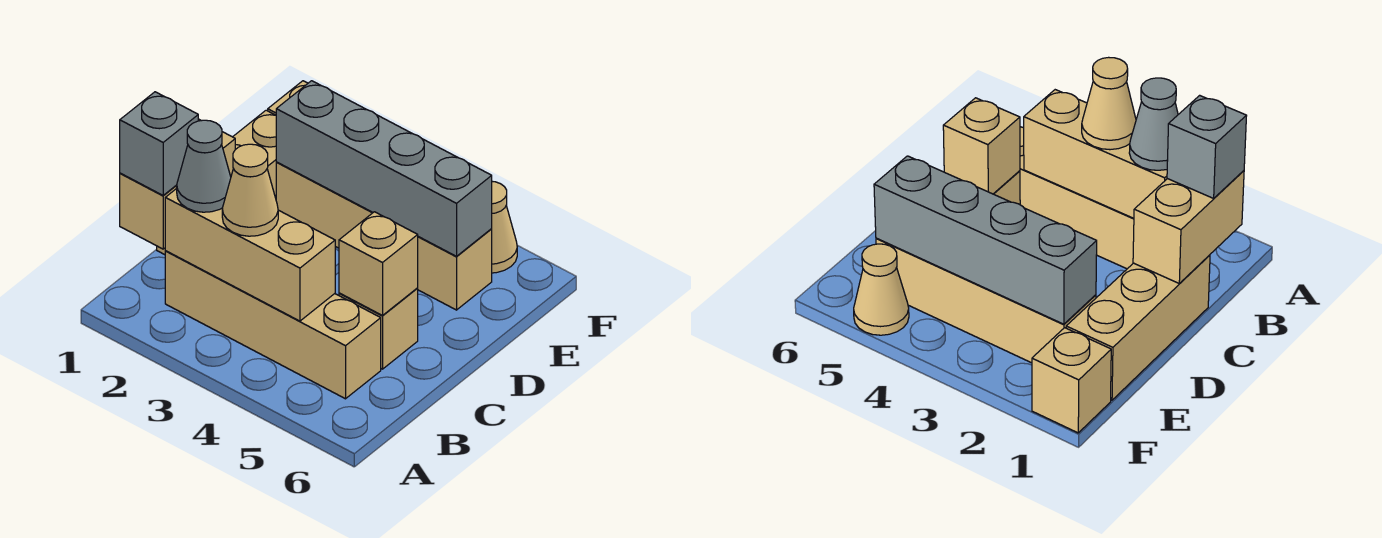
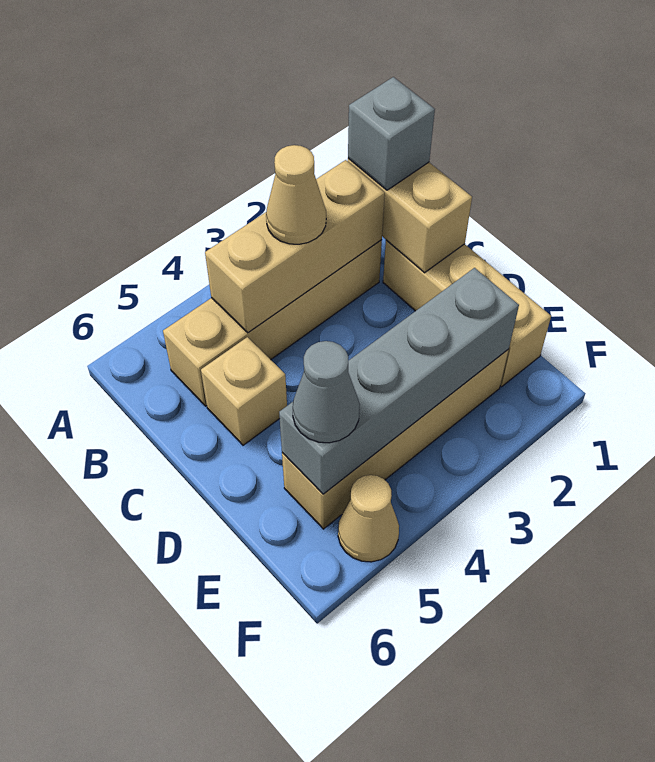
grey cone B2 level 3 -> grey cone E5 level 3
tan brick C5 level 2 -> none
tan brick F1 level 1 -> none

